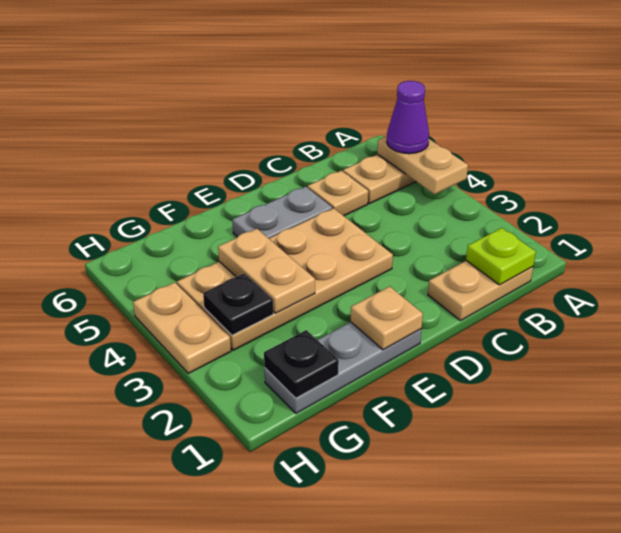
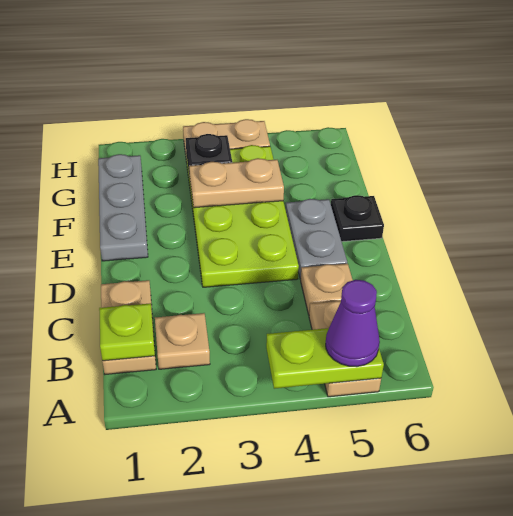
tan plate A4:A5 level 2 -> lime plate A4:A5 level 2
tan plate D3:G4 level 1 -> lime plate D3:G4 level 1
tan plate E1 level 2 -> tan plate B2 level 1
black plate G1 level 2 -> black plate E6 level 1

